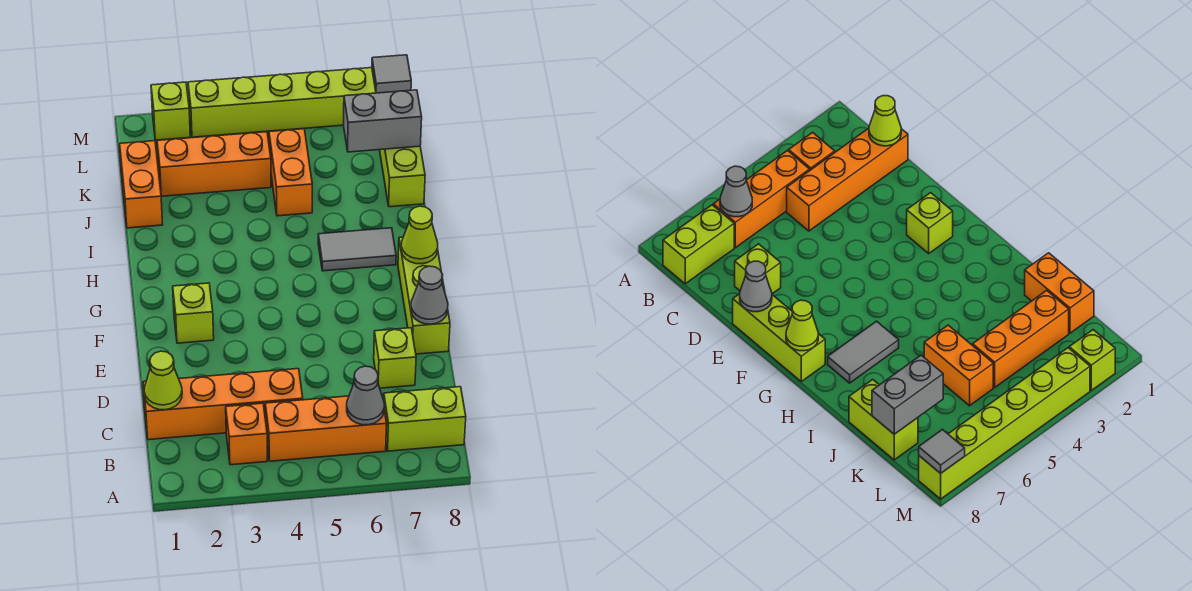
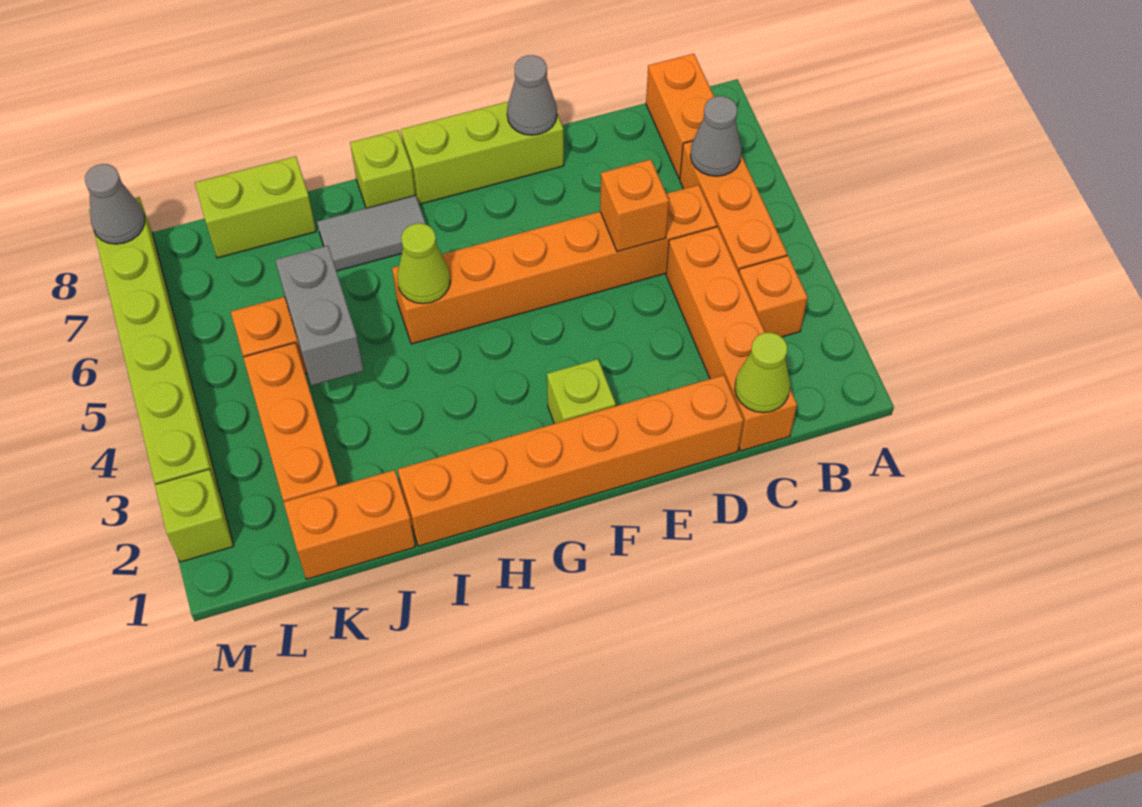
lime brick B7:B8 level 1 -> orange brick B7:B8 level 1
none -> orange brick C5:H5 level 1
none -> orange brick D1:I1 level 1
none -> orange brick D5 level 2
lime brick D7 level 1 -> lime brick H8 level 1
lime cone G8 level 2 -> lime cone H5 level 2
grey tile H6:H7 level 1 -> grey tile H7:I7 level 1
grey brick K7:K8 level 2 -> grey brick J4:J5 level 2
grey tile M8 level 2 -> grey cone M8 level 2

